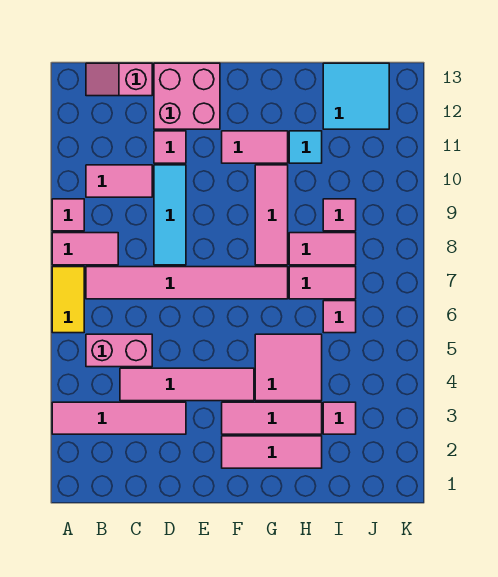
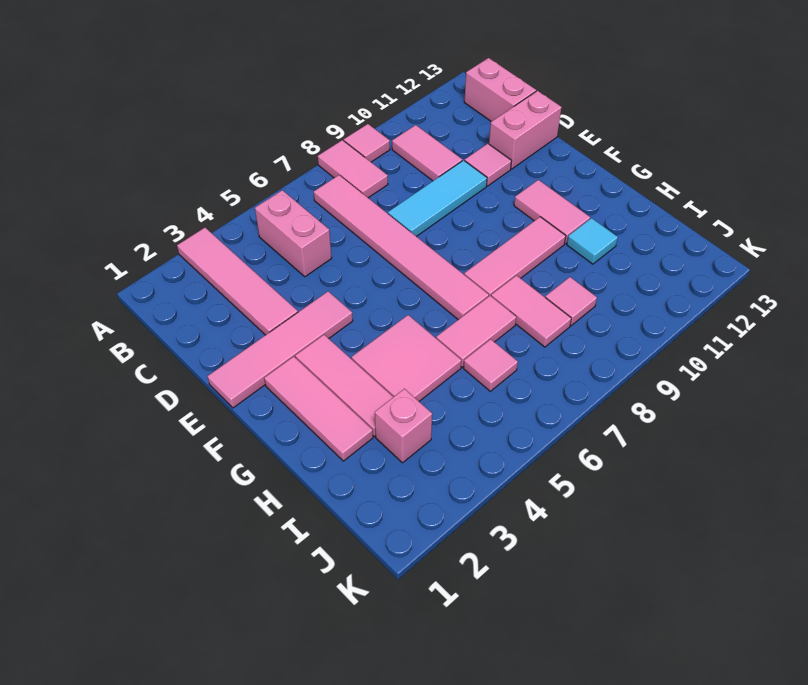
yellow tile A6:A7 level 1 -> none
pink slope B13:C13 level 1 top C -> pink brick B13:C13 level 1
pink tile C4:F4 level 1 -> pink tile E1:E4 level 1
pink brick D12:E13 level 1 -> pink brick D12:D13 level 1
pink tile H7:I7 level 1 -> pink tile H6:H7 level 1
pink tile I3 level 1 -> pink brick I3 level 1
cyan tile I12:J13 level 1 -> none

